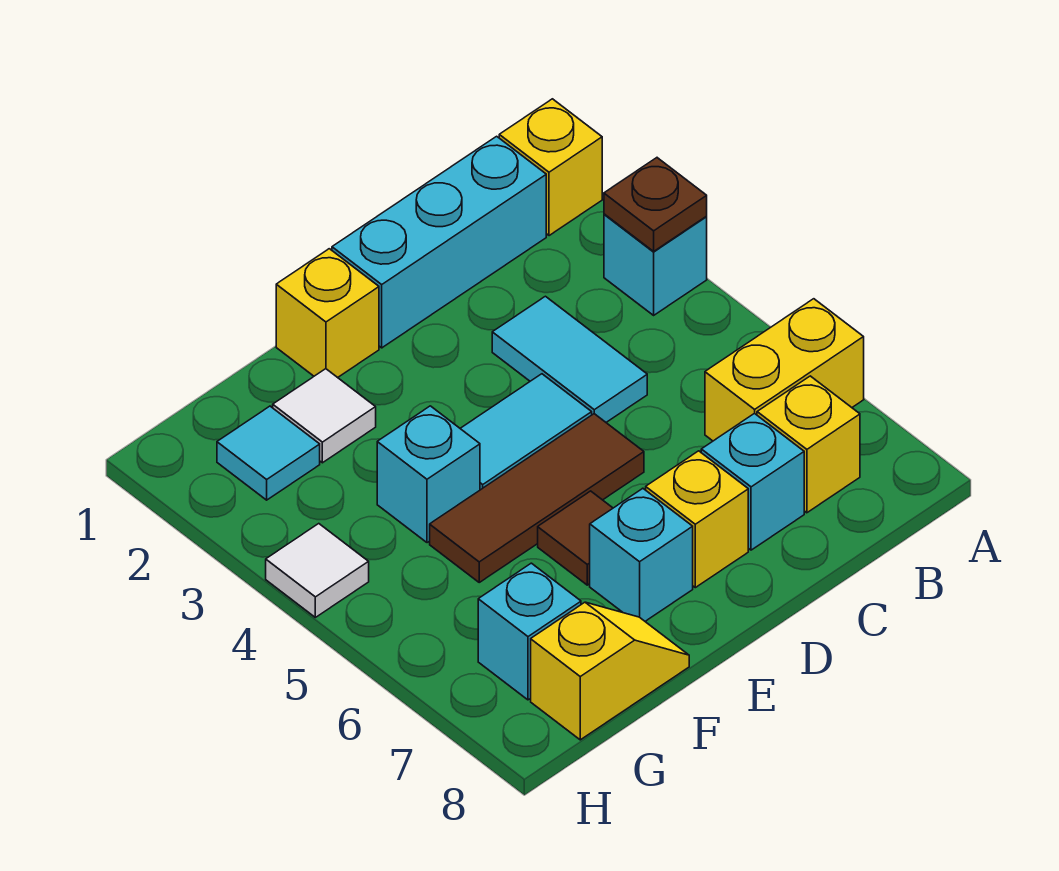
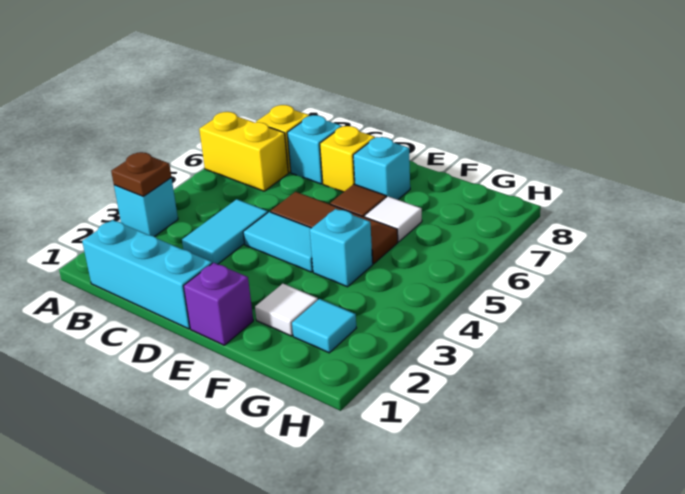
yellow brick A1 level 1 -> none
yellow brick E1 level 1 -> purple brick E1 level 1
yellow slope F8:G8 level 1 top G -> none
cyan brick G7 level 1 -> none
white tile H4 level 1 -> white tile F6 level 1

